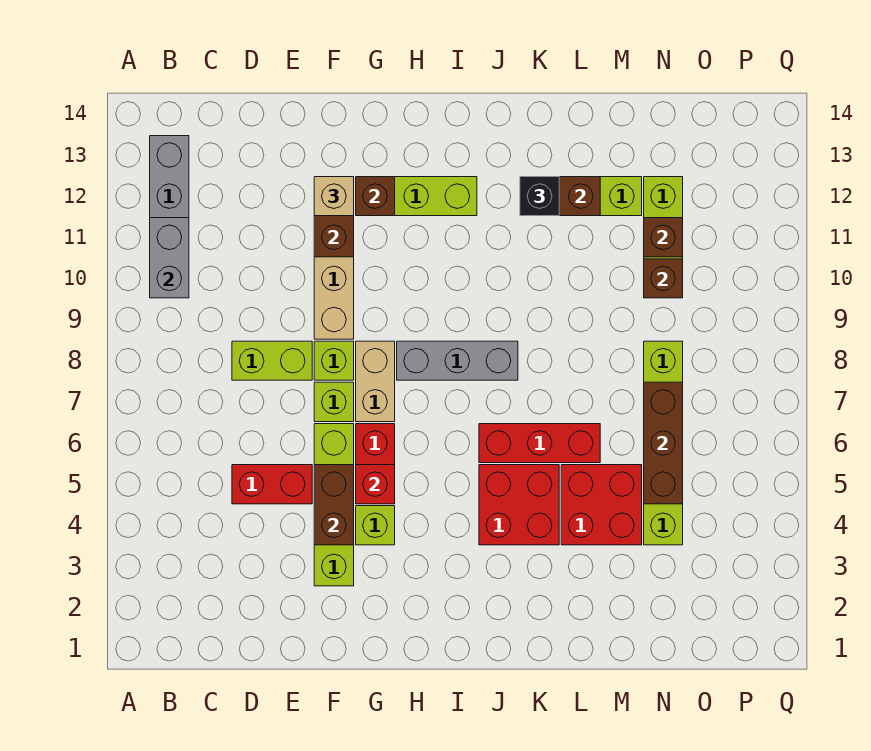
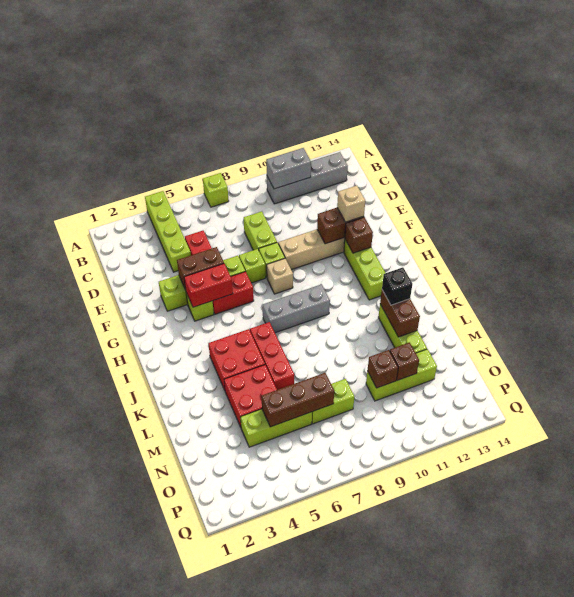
none -> lime brick A4:D4 level 1
none -> lime brick A7 level 1
red brick G5 level 2 -> red brick G4:G5 level 2
tan brick G7:G8 level 1 -> tan brick G8 level 1
grey brick H8:J8 level 1 -> grey brick I7:I9 level 1

